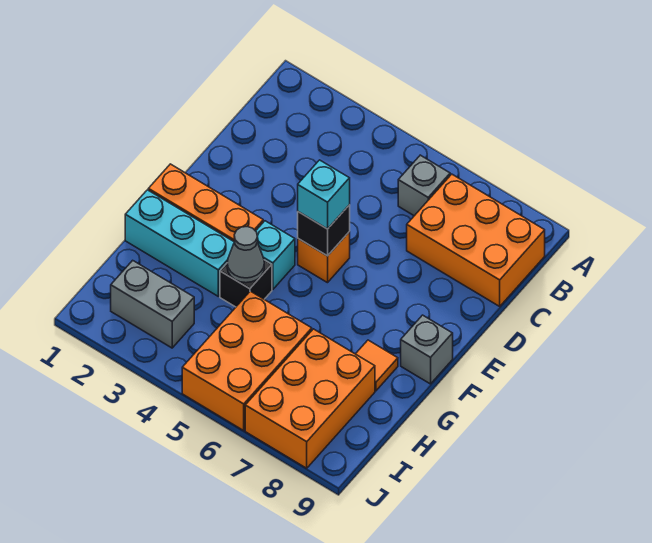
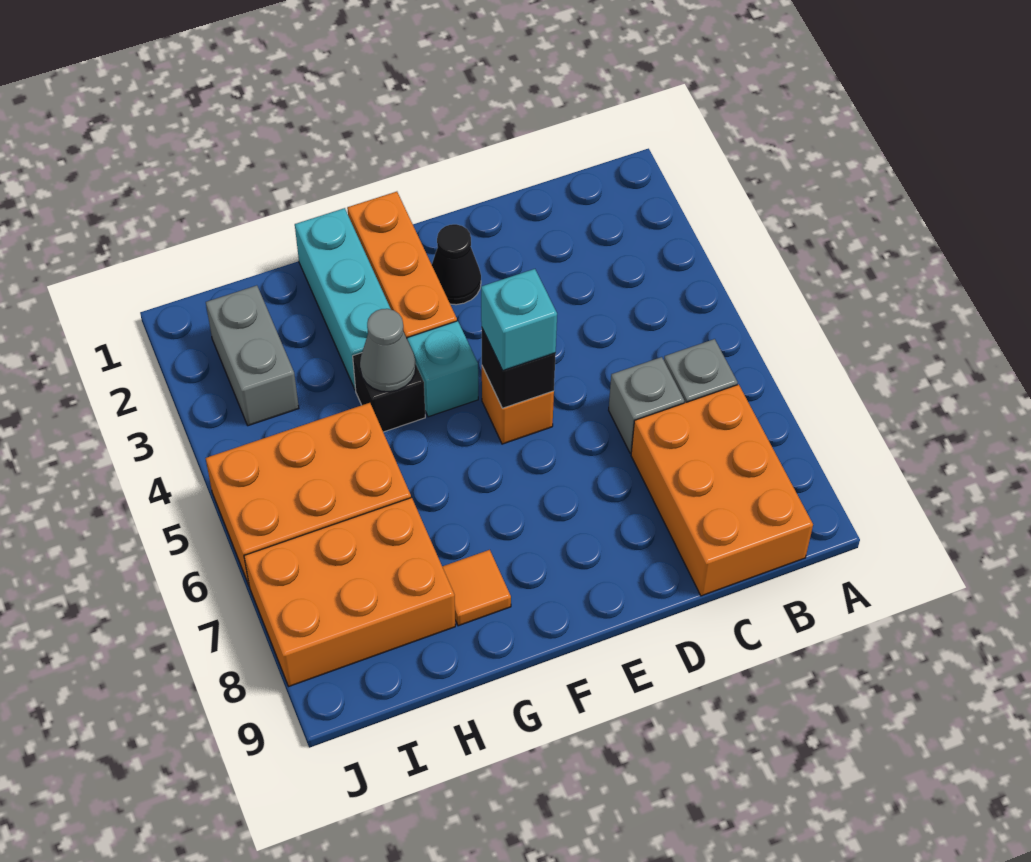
none -> black cone E2 level 1
grey brick F9 level 1 -> grey brick C6 level 1

